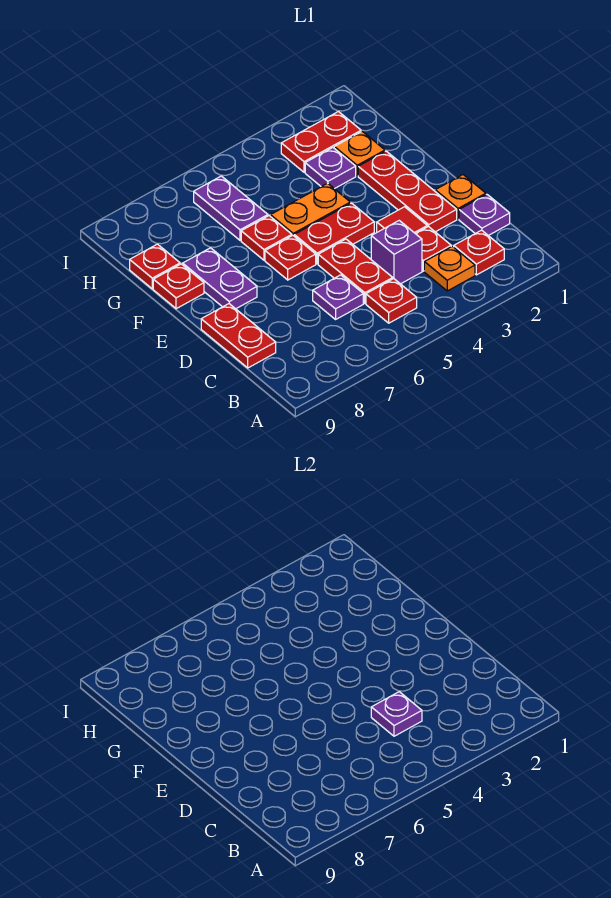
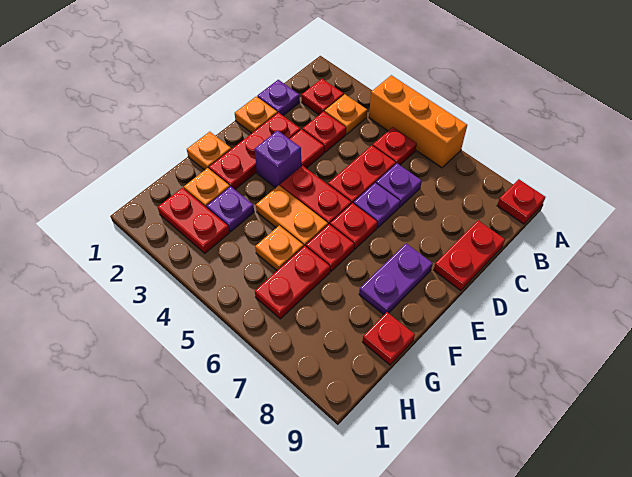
none -> orange brick A4:A6 level 1
purple brick C4 level 1 -> purple brick E3 level 1
purple plate C4 level 2 -> purple plate D6 level 1
none -> orange plate F1 level 1
red plate F9 level 1 -> red plate A9 level 1
none -> orange plate G5 level 1
purple plate G6:H6 level 1 -> red plate G6:H6 level 1

